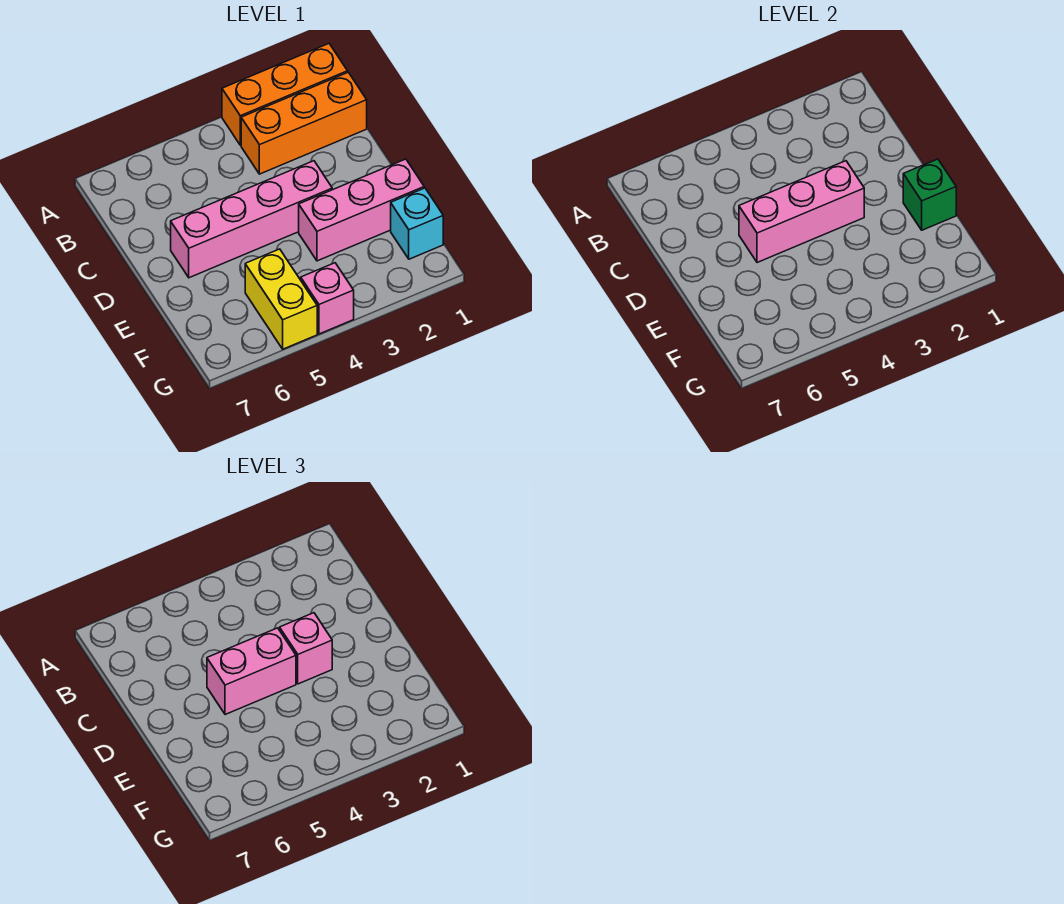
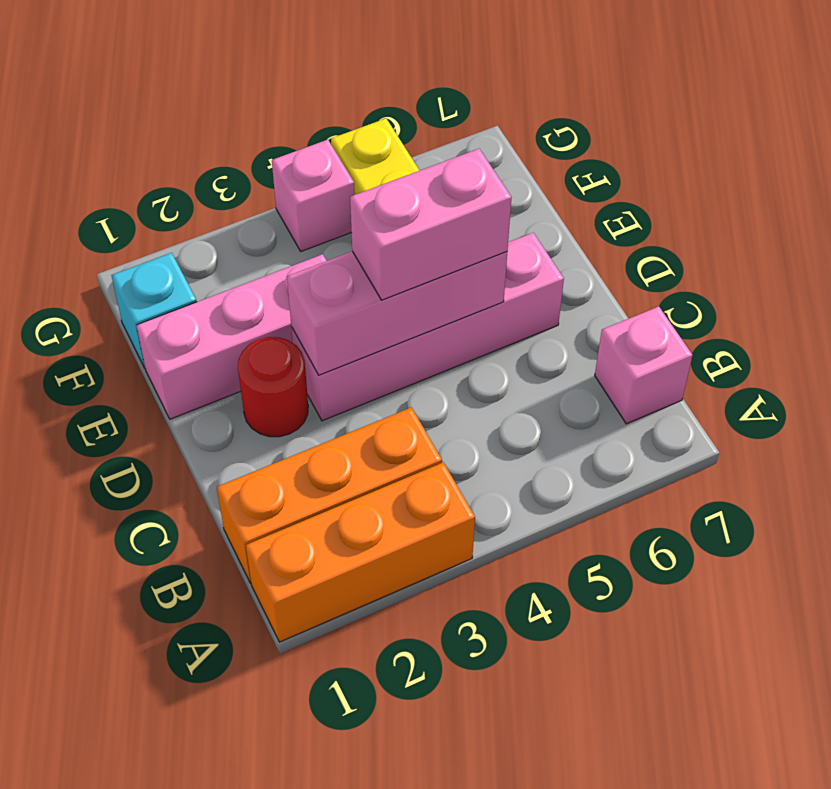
none -> red round brick D2 level 1
pink brick D3 level 3 -> pink brick B7 level 1
green brick E1 level 2 -> none

